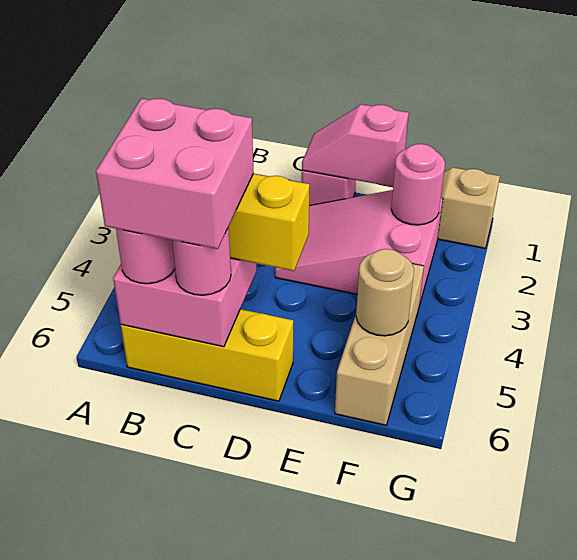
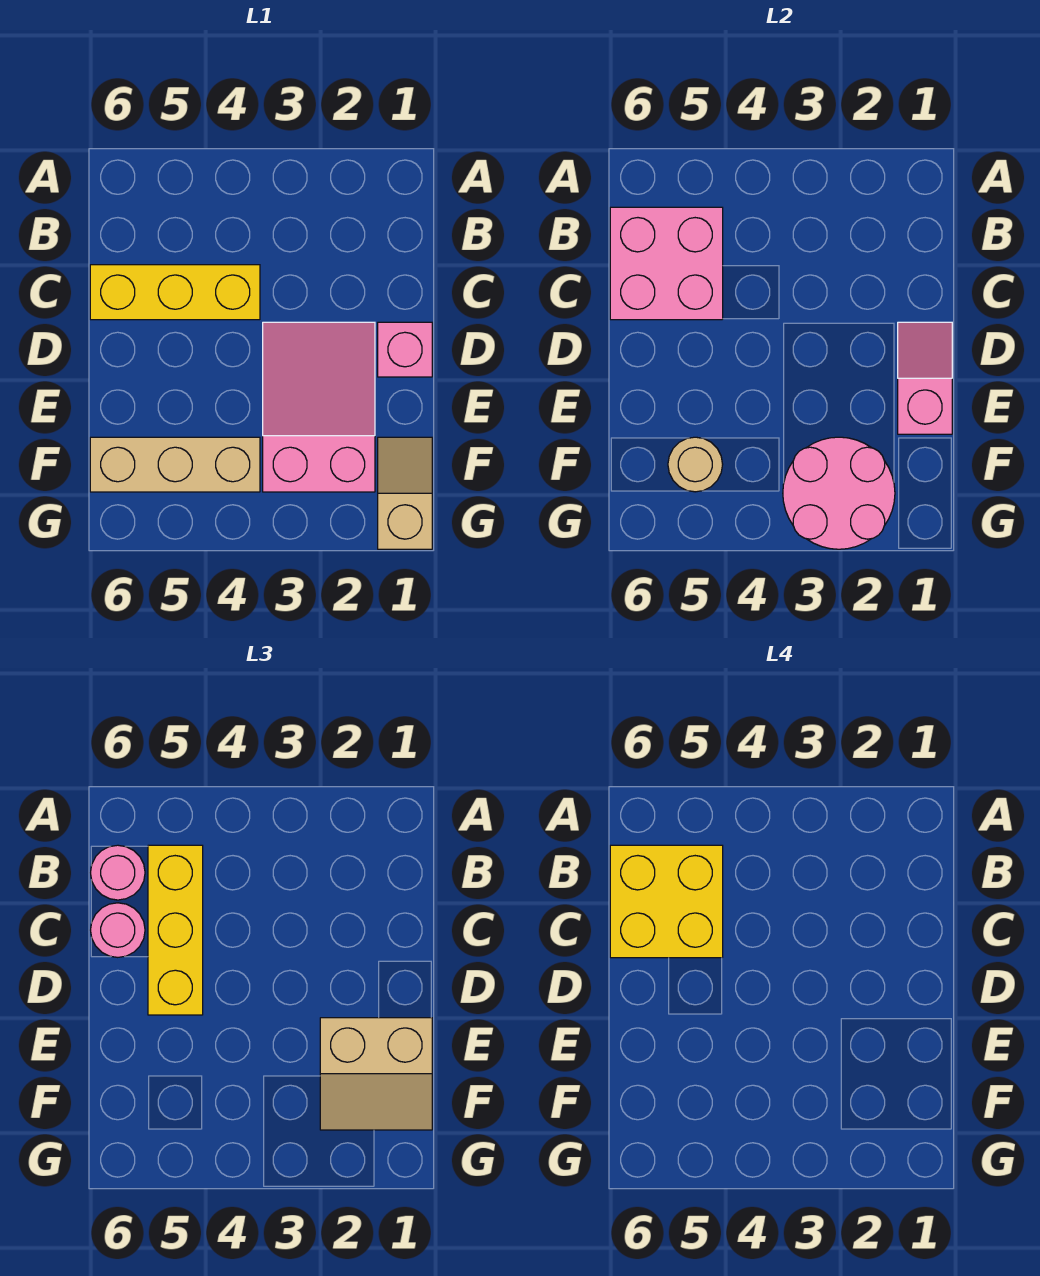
pink brick B5:C6 level 4 -> yellow brick B5:C6 level 4
yellow brick B6:D6 level 1 -> yellow brick C4:C6 level 1
none -> tan slope E1:F2 level 3 top E
pink round brick F2 level 2 -> pink round brick F2:G3 level 2

